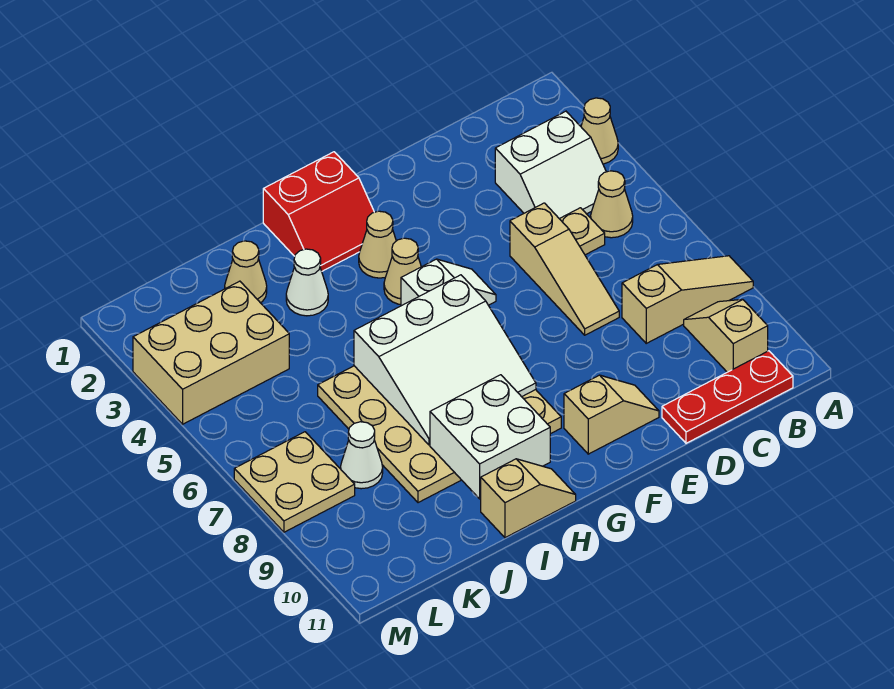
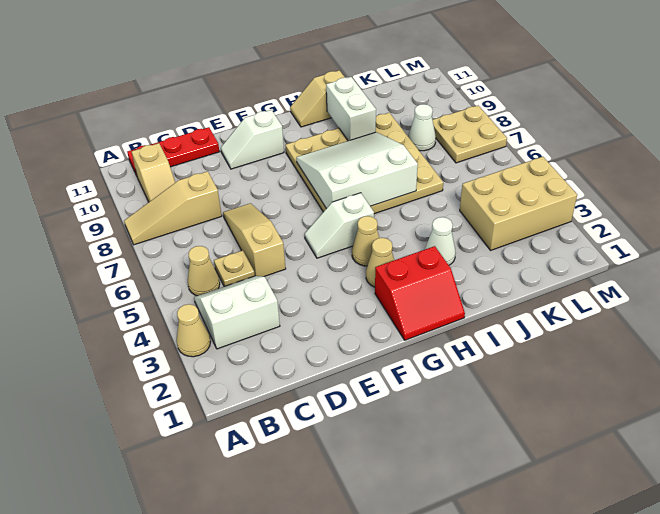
tan slope E10:F10 level 1 top F -> white slope E10:F10 level 1 top F
red slope G1:H2 level 1 top 1 -> red slope G1:H2 level 1 top 2
white brick H9:I10 level 2 -> white brick I9:I10 level 2
tan cone J2 level 1 -> none

